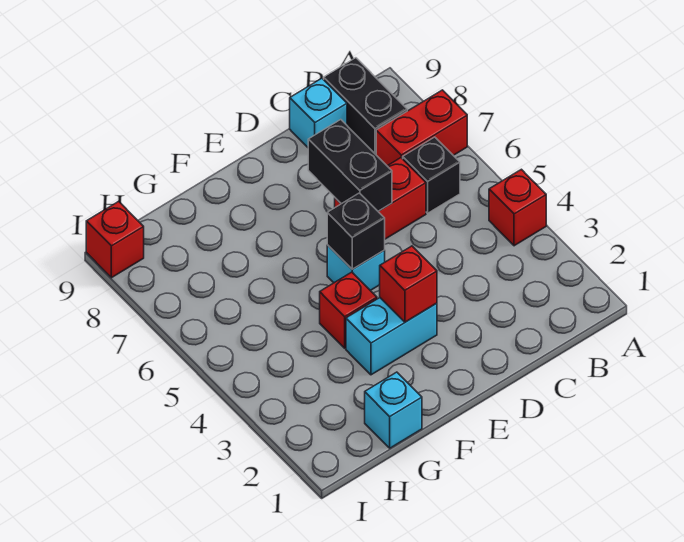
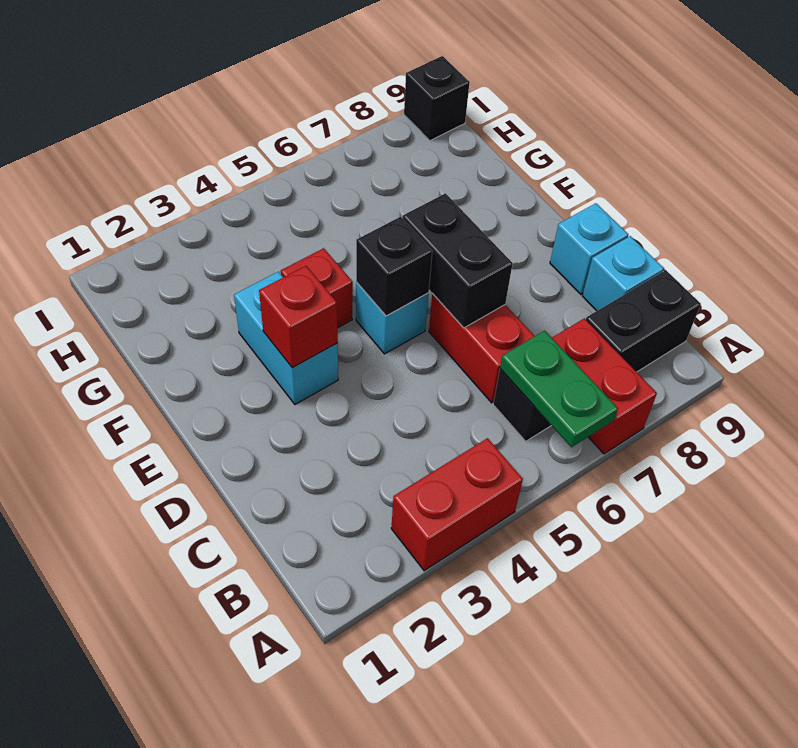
red brick A4 level 1 -> red brick A3:A4 level 1
none -> green plate A6:B6 level 2
black brick D6:D7 level 2 -> black brick D6:E6 level 2
cyan brick G1 level 1 -> cyan brick D9 level 1
red brick I9 level 1 -> black brick I9 level 1

